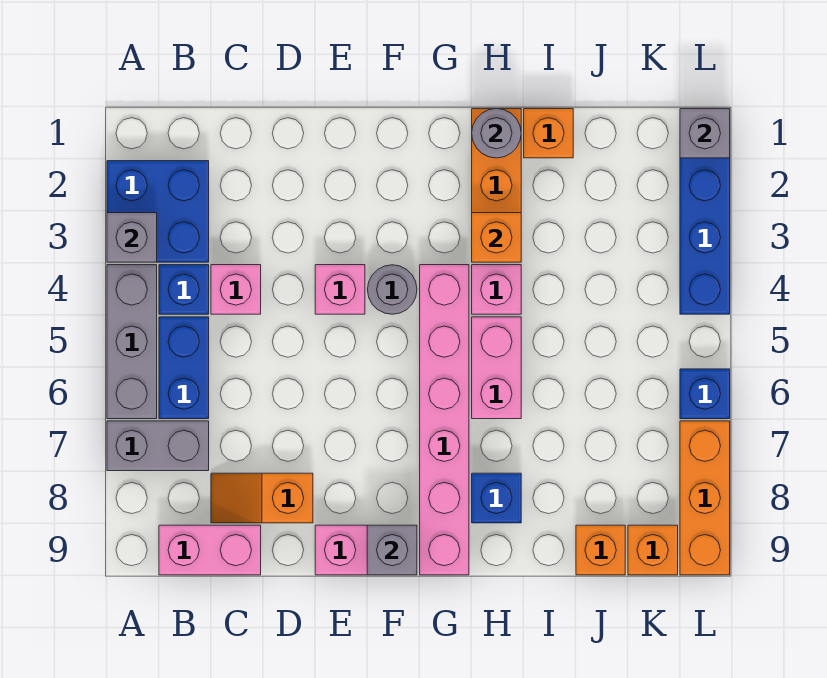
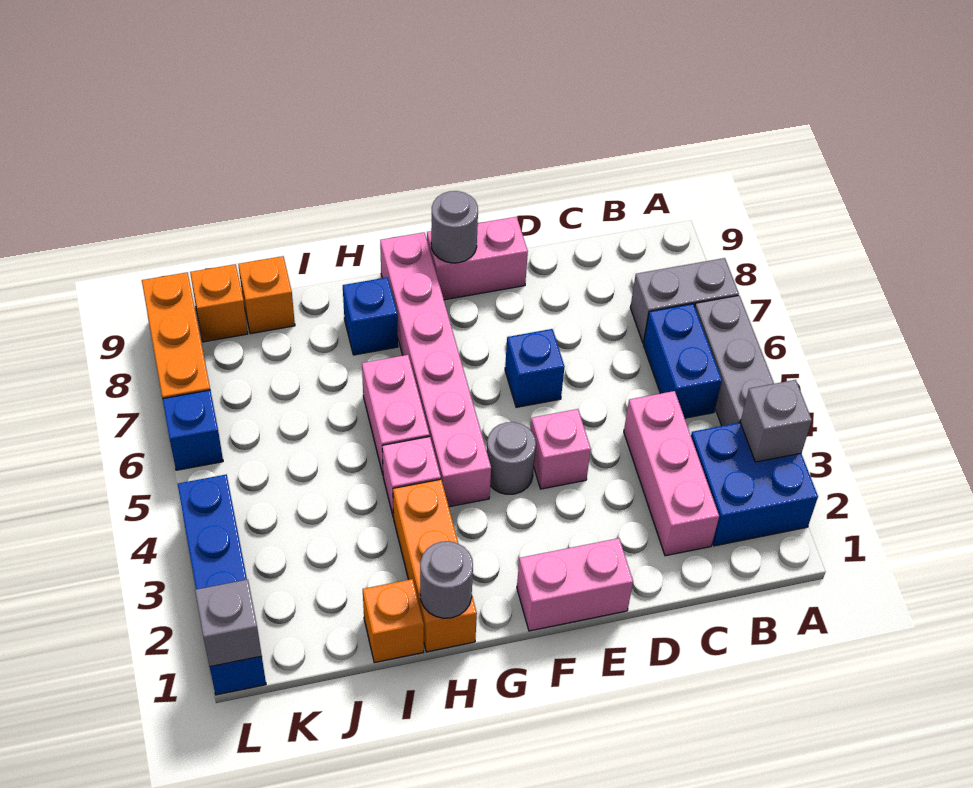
blue brick B4 level 1 -> blue brick E6 level 1
pink brick B9:C9 level 1 -> pink brick E1:F1 level 1
pink brick C4 level 1 -> pink brick C2:C4 level 1
orange slope C8:D8 level 1 top D -> none
grey brick F9 level 2 -> grey round brick F9 level 2
orange brick H3 level 2 -> none

